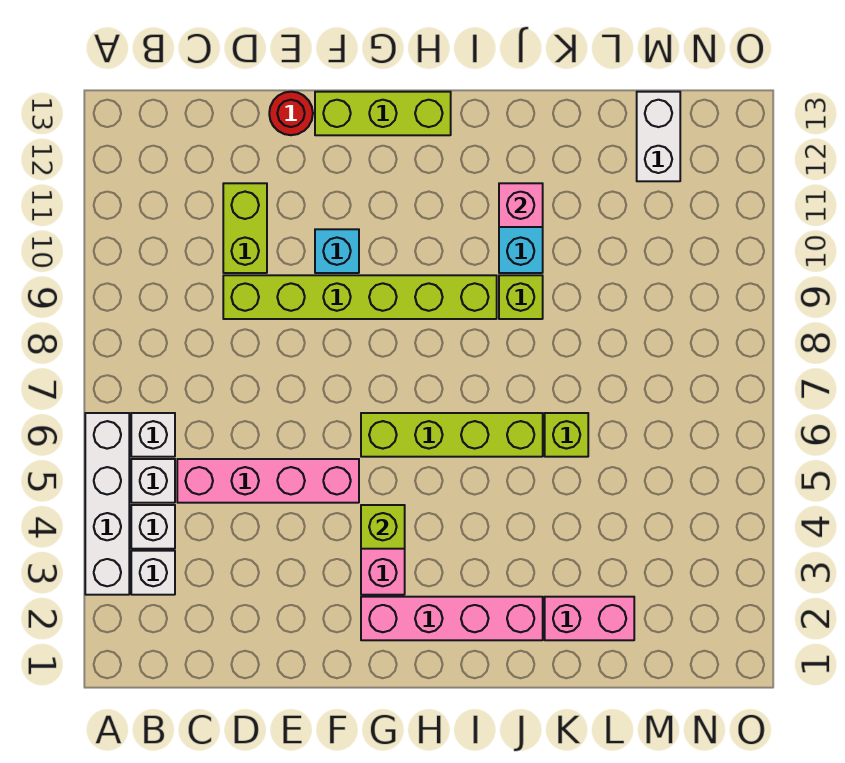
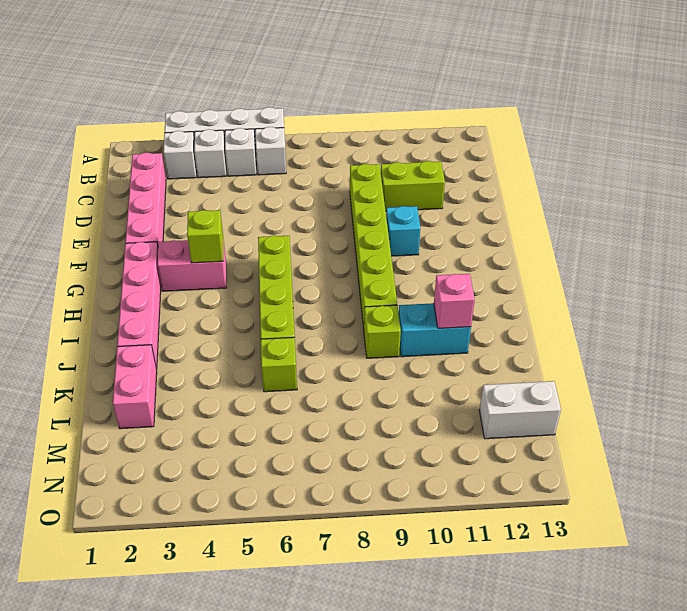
pink brick C5:F5 level 1 -> pink brick C2:F2 level 1
red round brick E13 level 1 -> none
lime brick F13:H13 level 1 -> none

